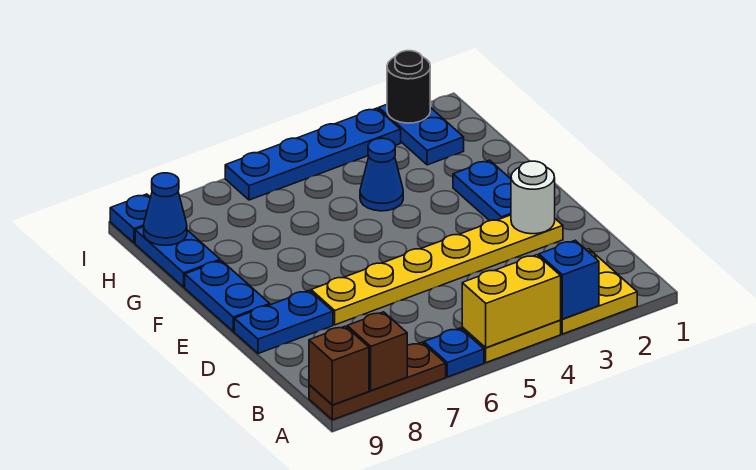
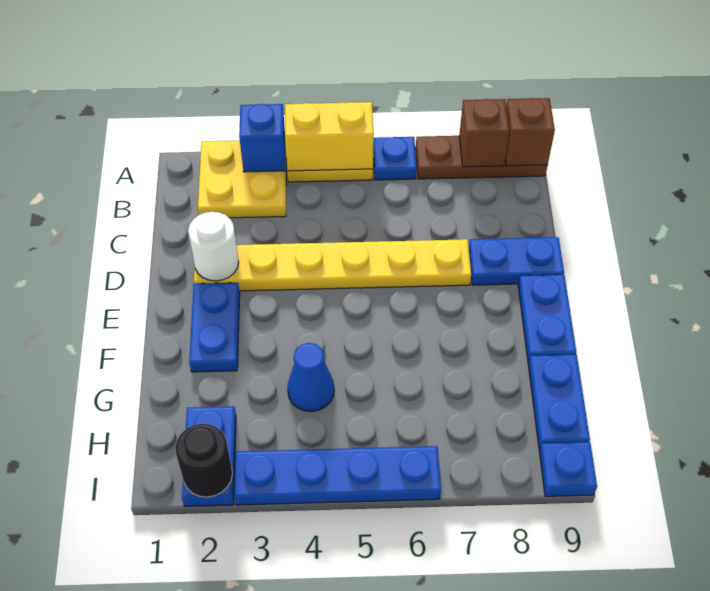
blue cone H9 level 2 -> none

